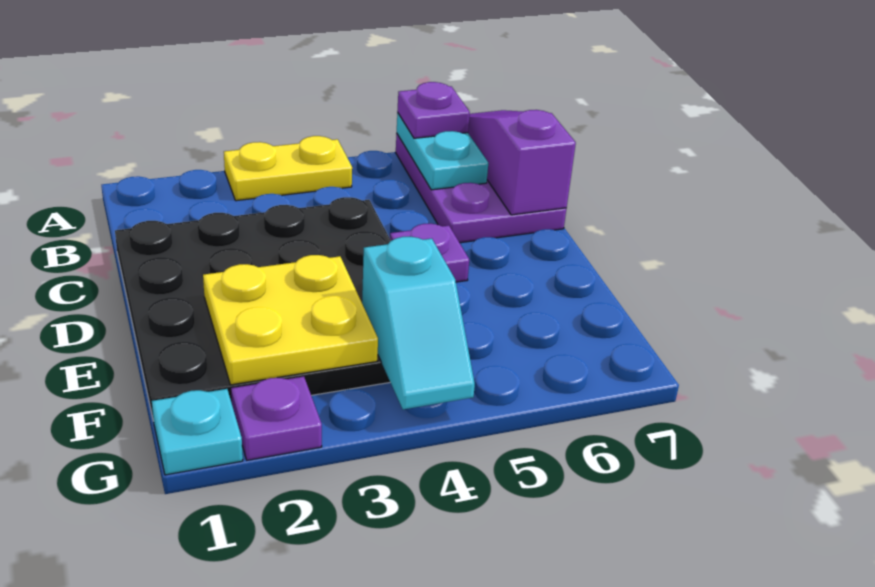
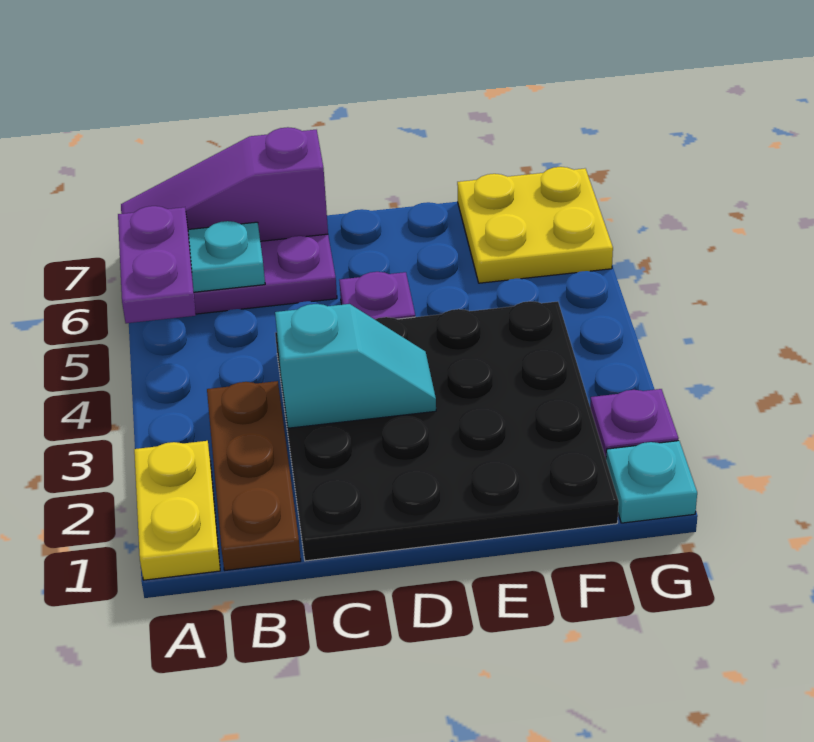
yellow plate A3:A4 level 1 -> yellow plate A1:A2 level 1
purple plate A6 level 3 -> purple plate A5:A6 level 3
none -> brown plate B1:B3 level 1
yellow plate E2:F3 level 2 -> yellow plate F6:G7 level 1
cyan slope F4:G4 level 2 top F -> cyan slope C3:D3 level 2 top C

